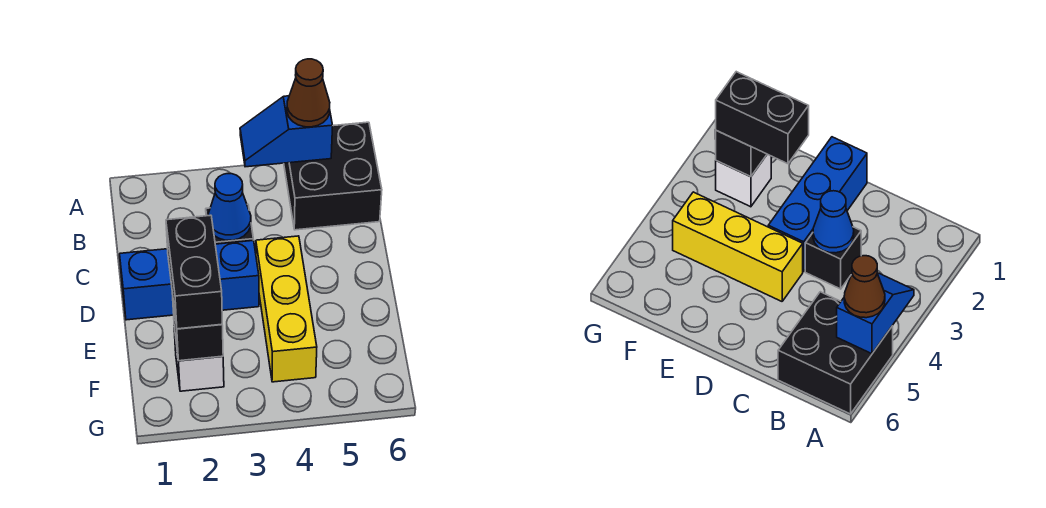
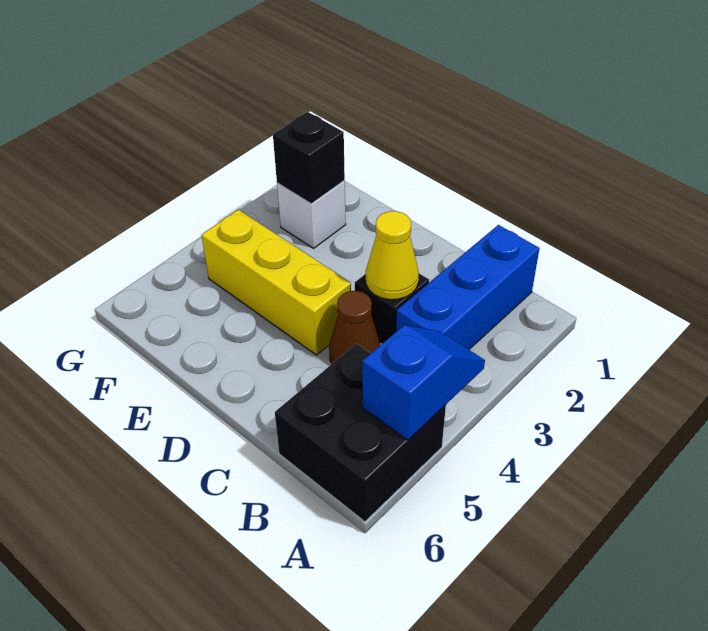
brown cone A5 level 3 -> brown cone C4 level 1
blue cone C3 level 2 -> yellow cone C3 level 2
blue brick D1:D3 level 1 -> blue brick B1:B3 level 1
black brick E2:F2 level 3 -> none

